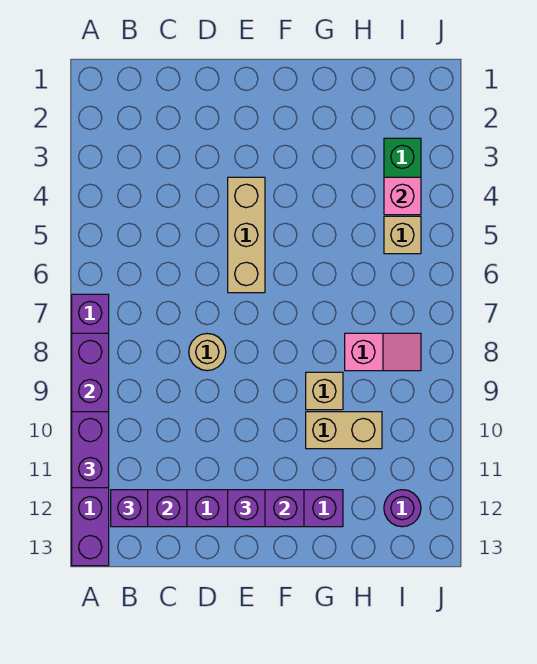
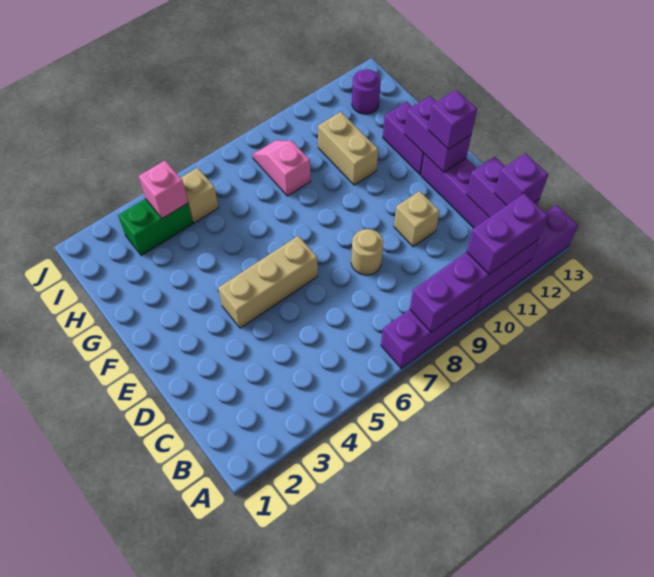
tan brick G9 level 1 -> tan brick D10 level 1

